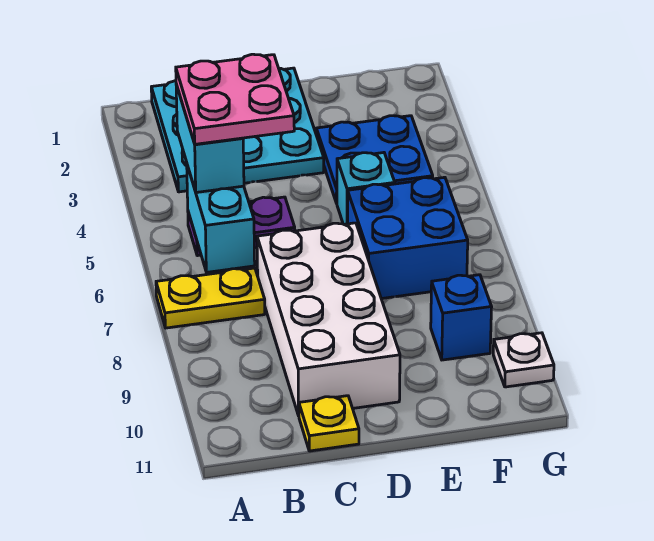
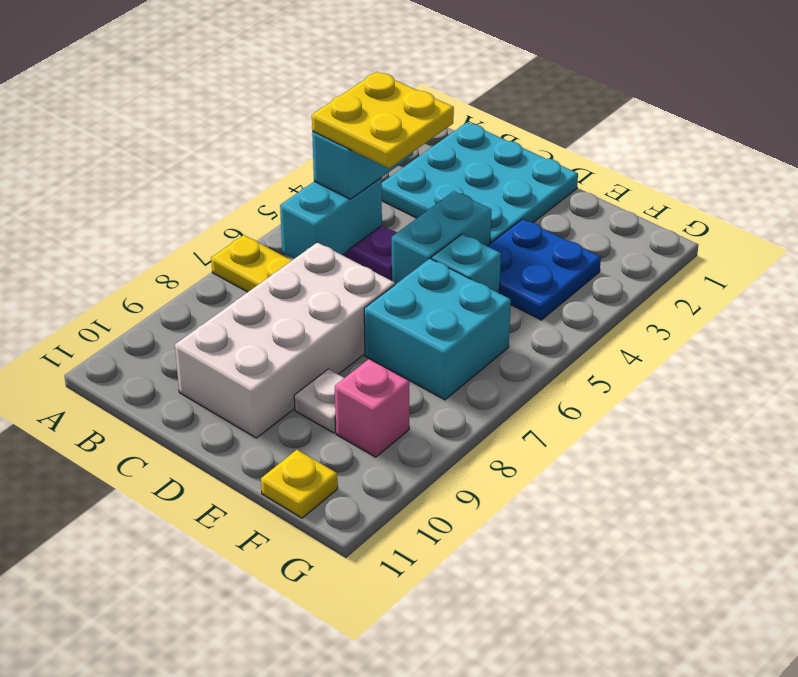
pink plate B4:C5 level 4 -> yellow plate B4:C5 level 4
yellow plate C11 level 1 -> yellow plate F11 level 1
none -> cyan brick D4:D5 level 1
blue brick E6:F7 level 1 -> cyan brick E6:F7 level 1
blue brick F9 level 1 -> pink brick F9 level 1
white plate G10 level 1 -> white plate E9 level 1

